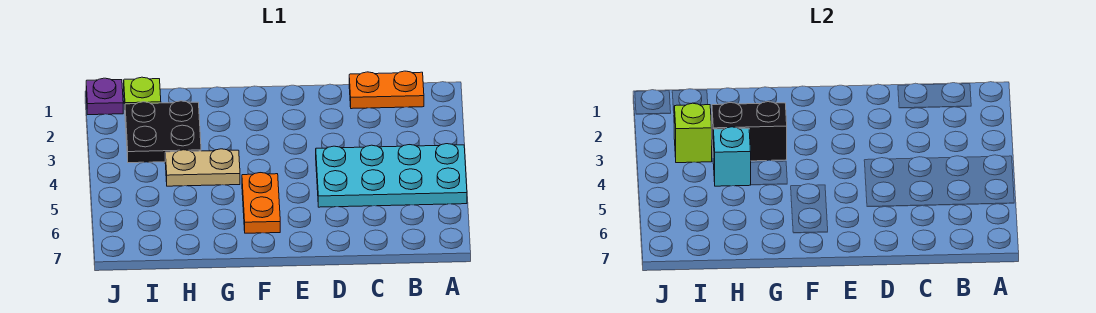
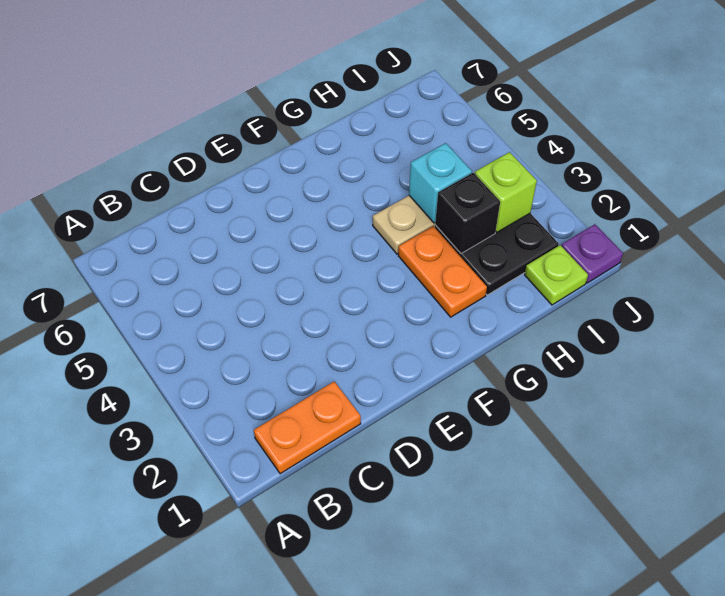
cyan plate A4:D5 level 1 -> none
orange plate F5:F6 level 1 -> orange plate G2:G3 level 1
black brick G3:H3 level 2 -> black brick H3 level 2

